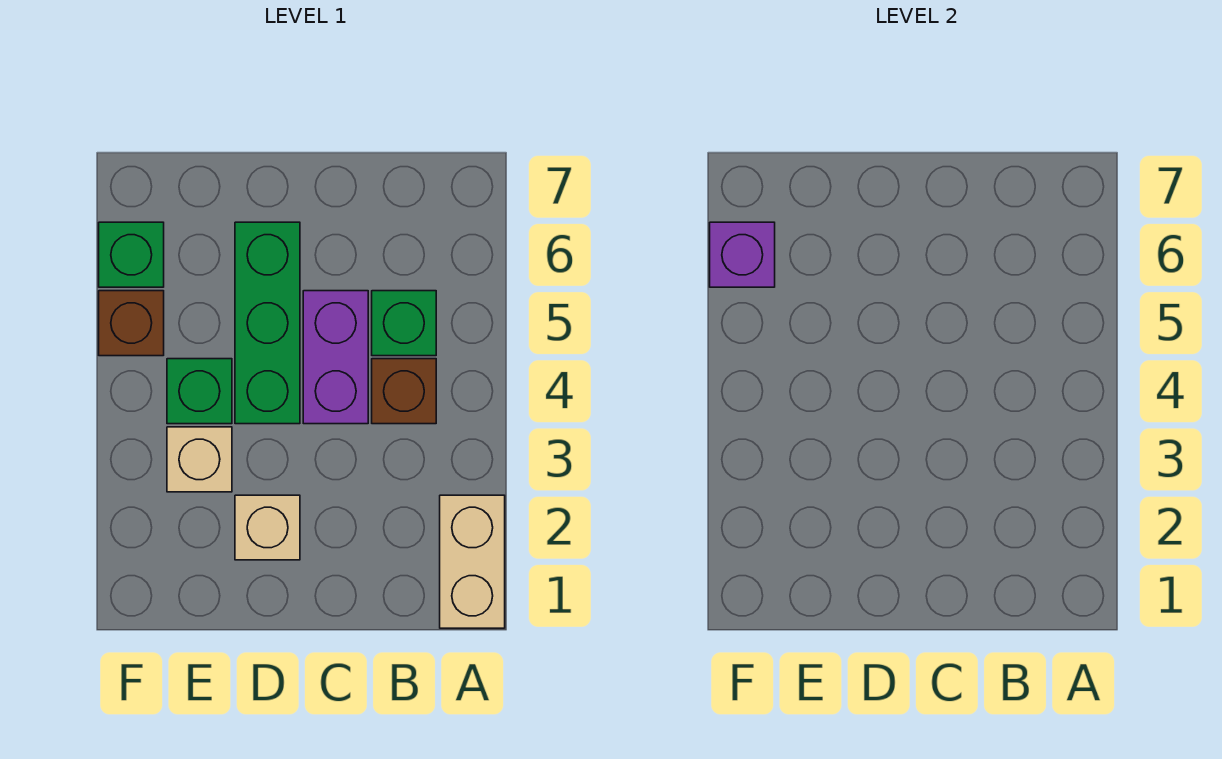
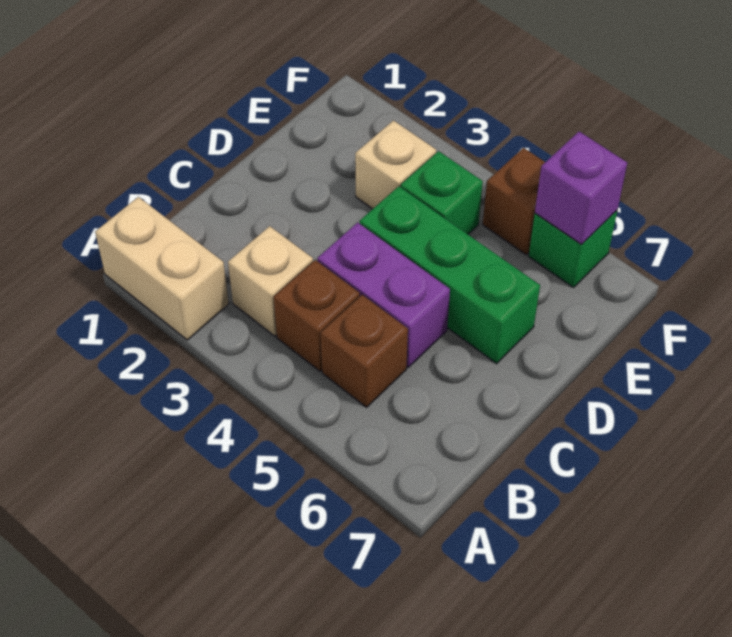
green brick B5 level 1 -> brown brick B5 level 1
tan brick D2 level 1 -> tan brick B3 level 1

